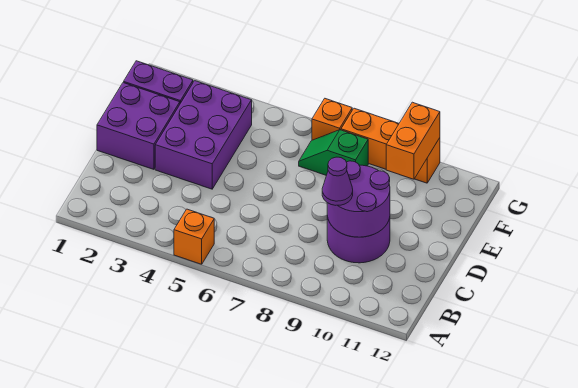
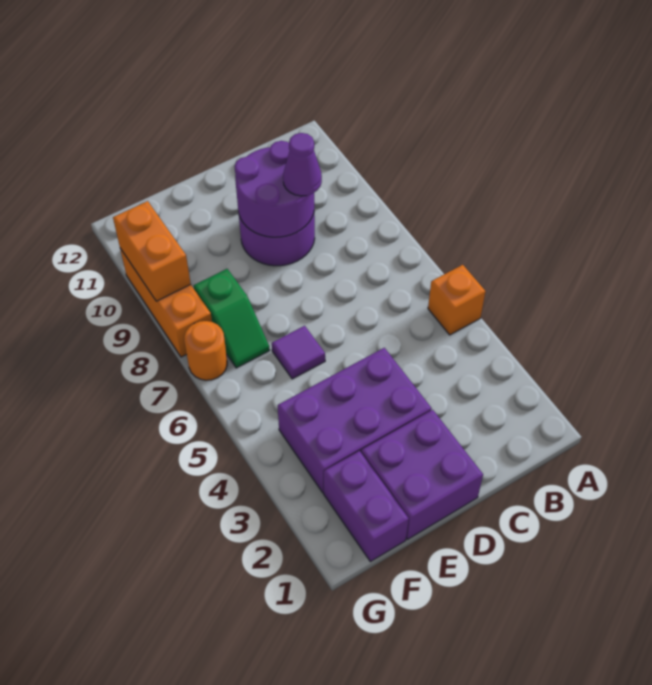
none -> purple tile E6 level 1
orange brick F10:G10 level 2 -> orange brick G9:G10 level 2
orange brick G7 level 1 -> orange round brick G7 level 1

